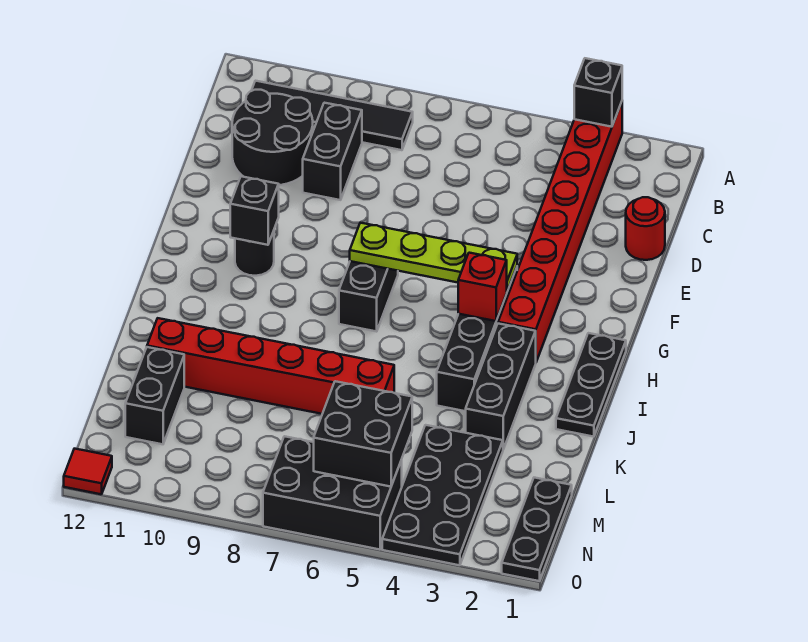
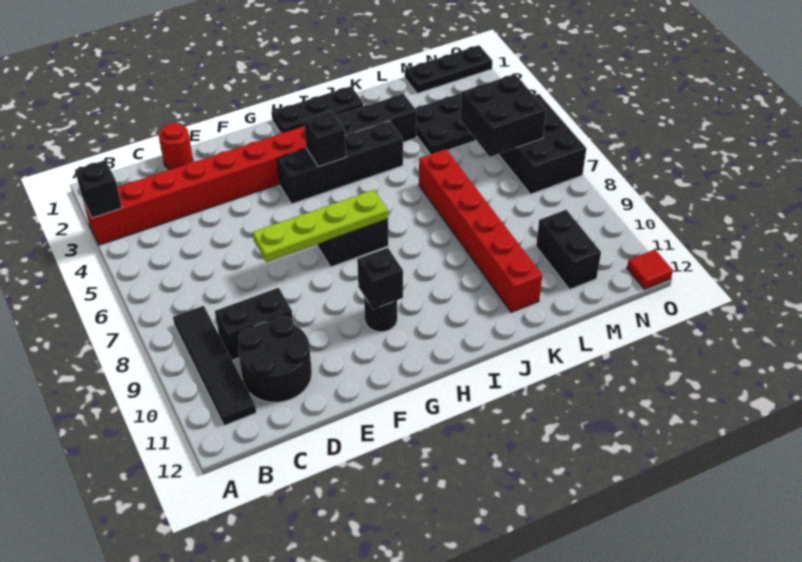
lime plate G4:G7 level 2 -> lime plate E7:H7 level 2
red brick H4 level 2 -> black brick H4 level 2
black brick L11:M11 level 1 -> black brick M10:M11 level 1

